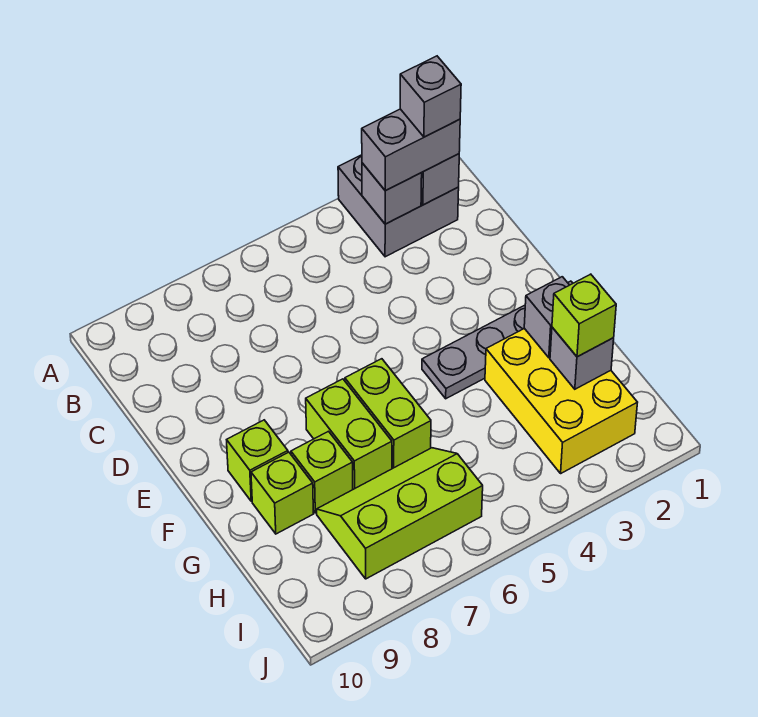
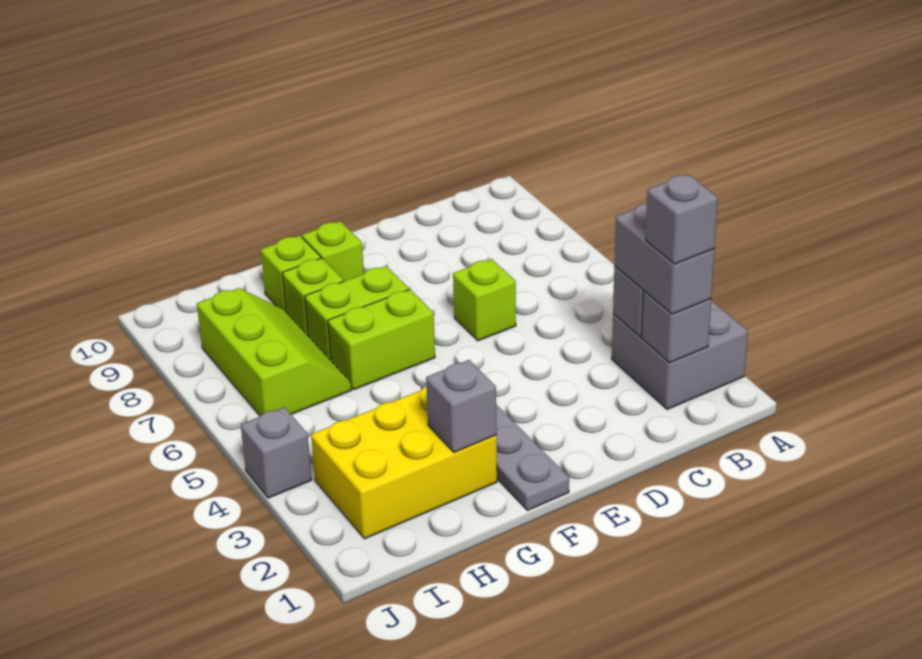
grey brick H2 level 2 -> grey brick J4 level 1
lime brick H2 level 3 -> lime brick D6 level 1

